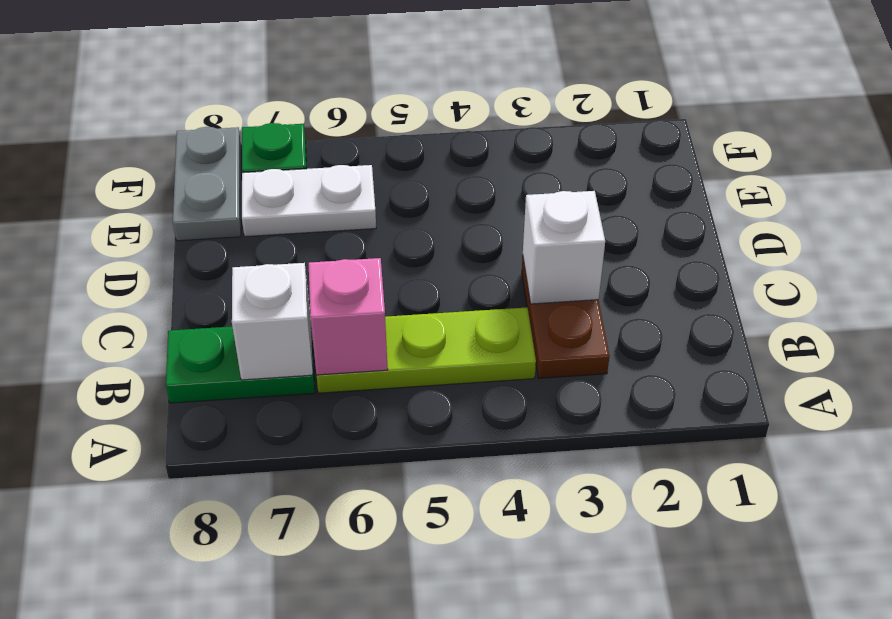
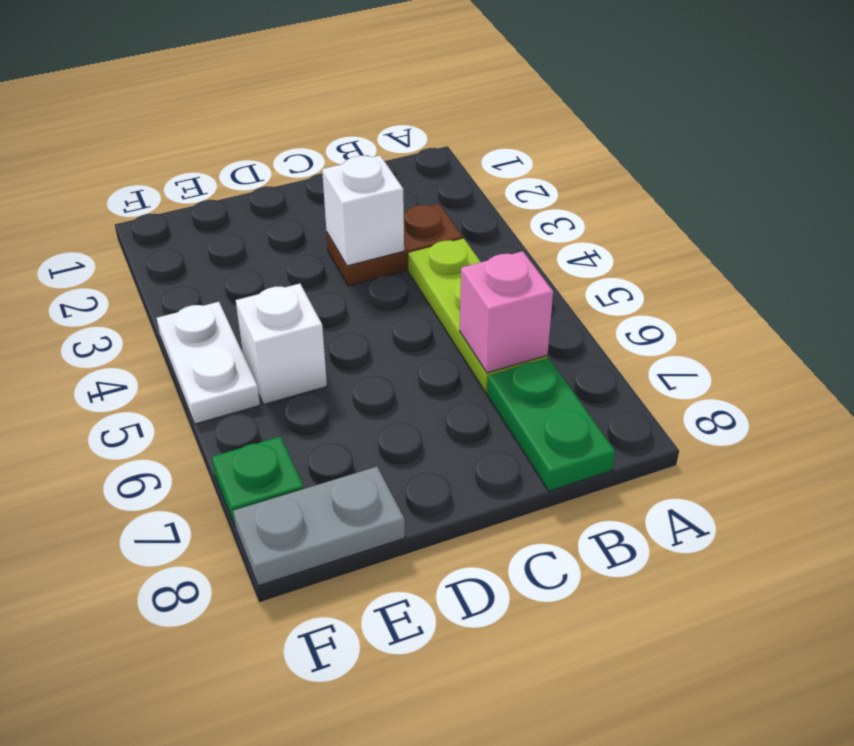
white brick B7 level 2 -> white brick E5 level 1
white plate E6:E7 level 1 -> white plate F4:F5 level 1

